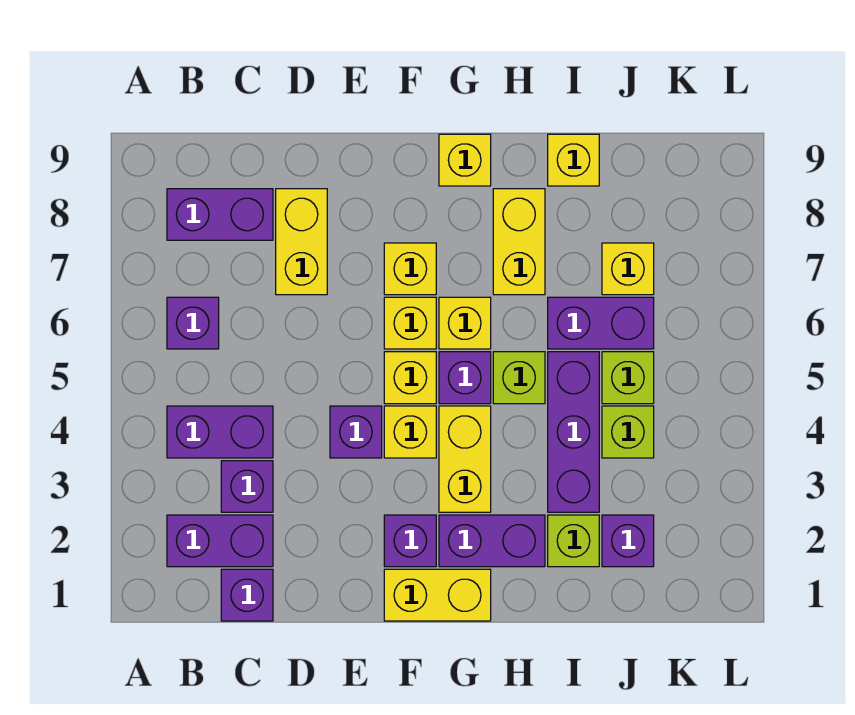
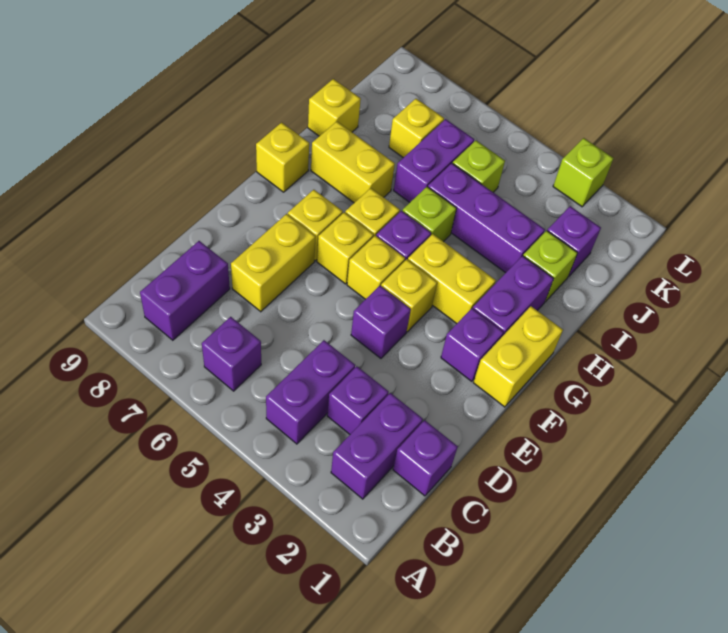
yellow brick D7:D8 level 1 -> yellow brick D7:E7 level 1
lime brick J4 level 1 -> lime brick L3 level 1

